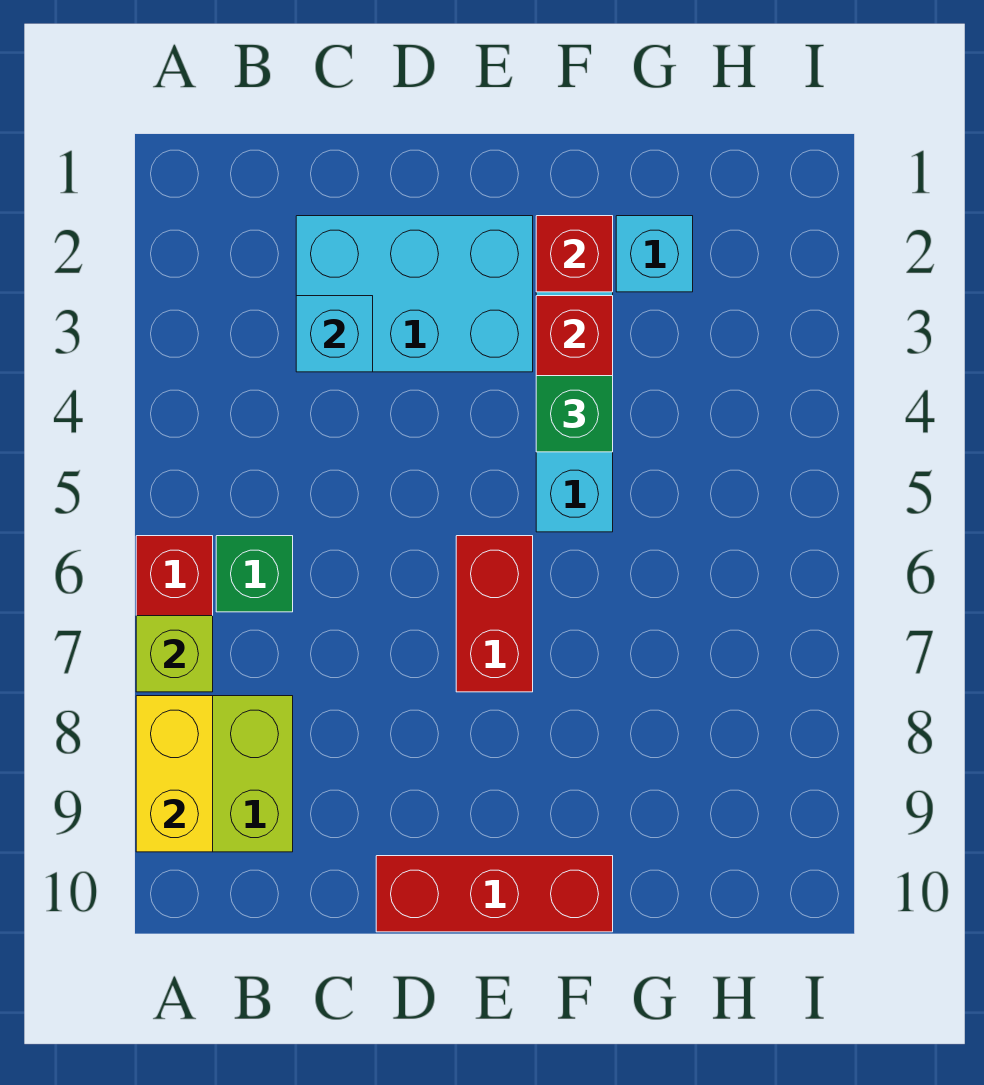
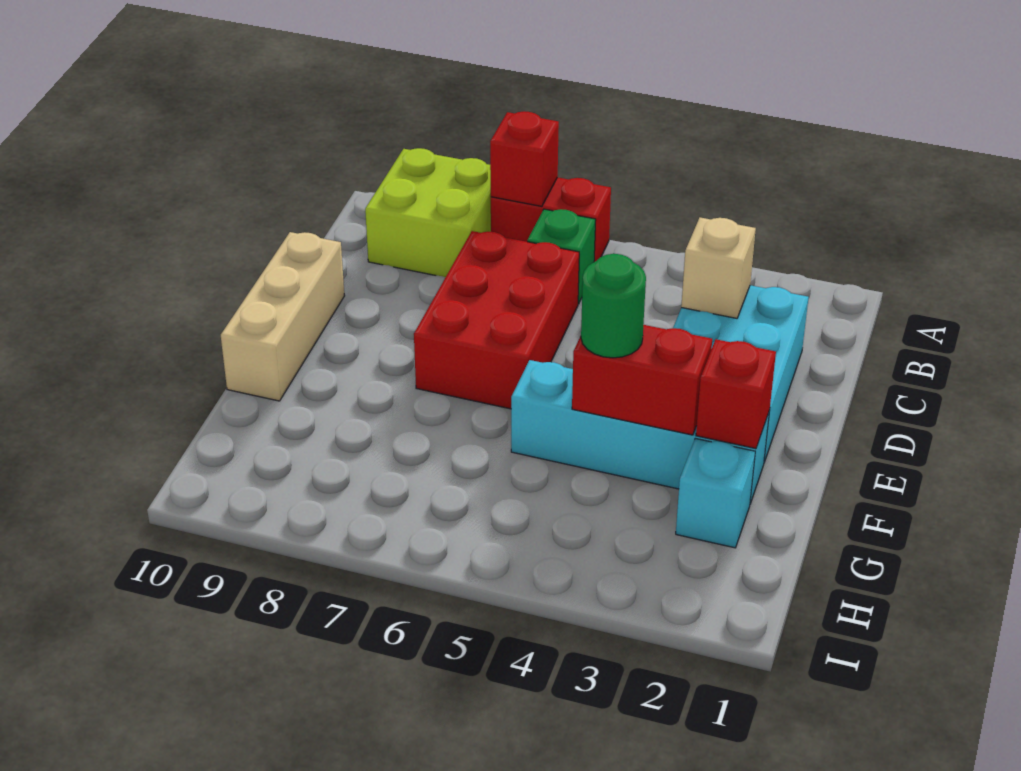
lime brick A7 level 2 -> red brick A7 level 2
yellow brick A8:A9 level 2 -> none
cyan brick C3 level 2 -> tan brick C3 level 2
red brick D10:F10 level 1 -> tan brick D10:F10 level 1
red brick E6:E7 level 1 -> red brick C6:E7 level 1
green brick F4 level 3 -> green round brick F4 level 3

